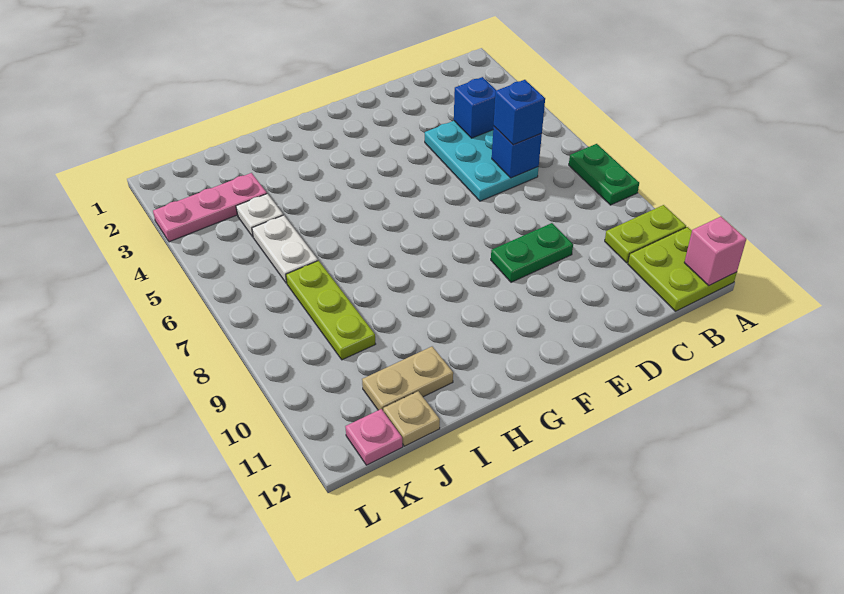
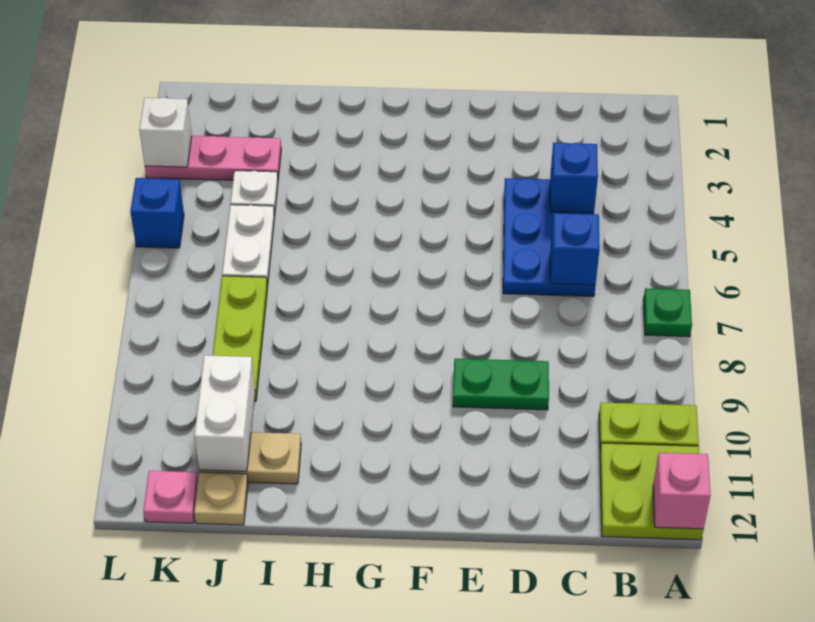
green plate A7:A8 level 1 -> green plate A7 level 1
cyan plate C4:D6 level 1 -> blue plate C4:D6 level 1
blue brick C6 level 3 -> blue brick L5 level 1
none -> white brick J10:J11 level 2
none -> white brick L3 level 2

